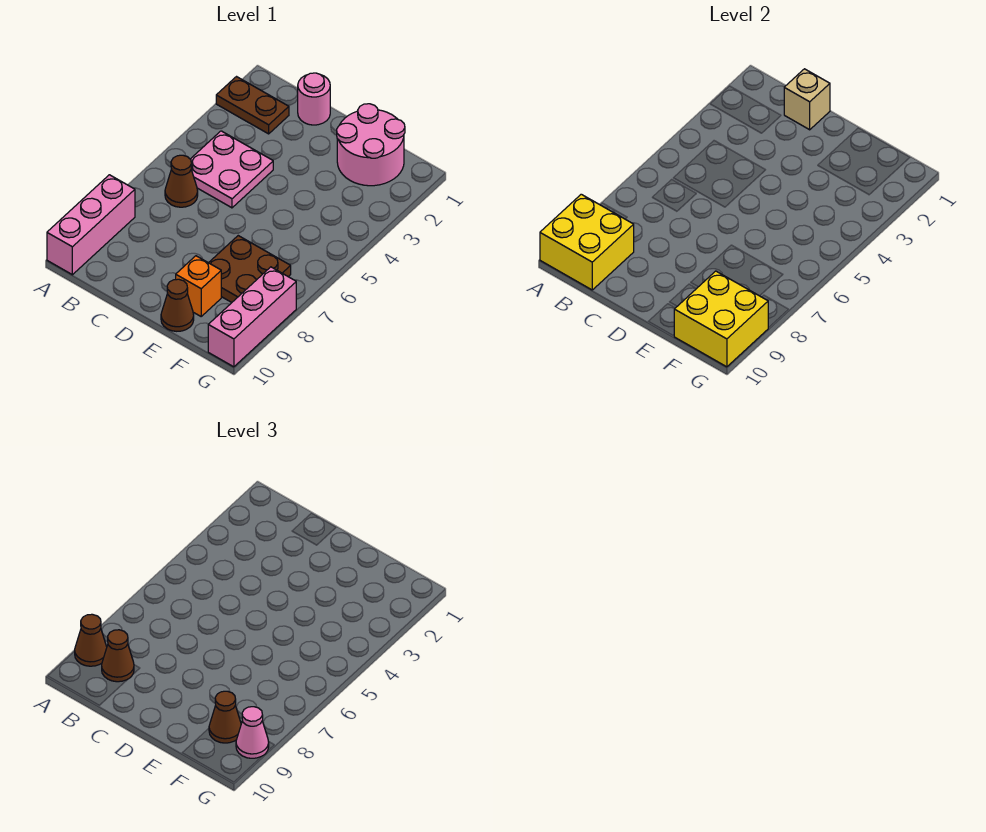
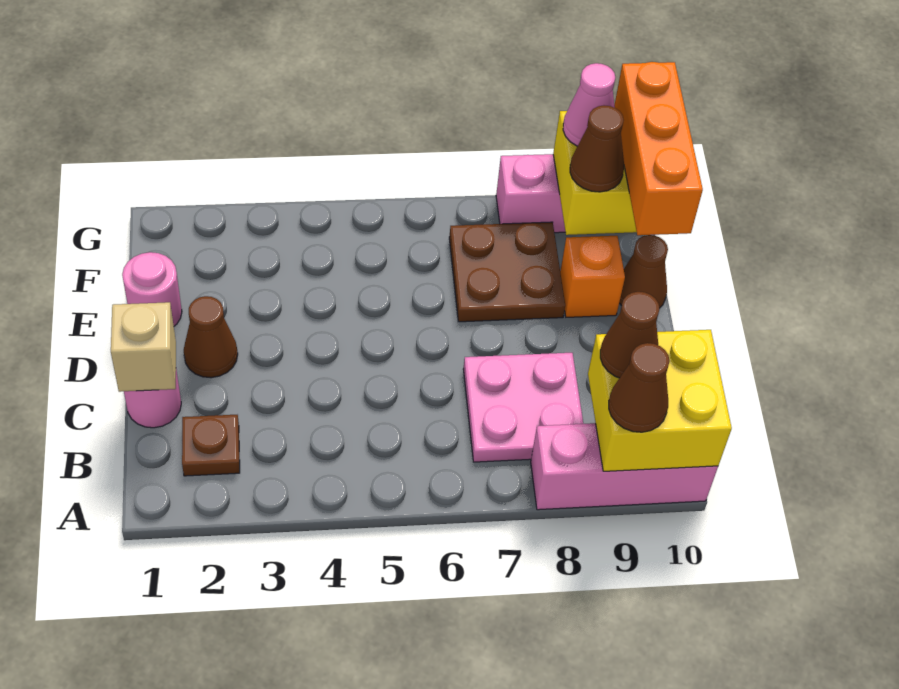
brown plate A2:B2 level 1 -> brown plate B2 level 1
pink plate B4:C5 level 1 -> pink plate B7:C8 level 1
brown cone B6 level 1 -> brown cone D2 level 1
pink round brick E1:F2 level 1 -> pink round brick E1 level 1
none -> orange brick E10:G10 level 3

